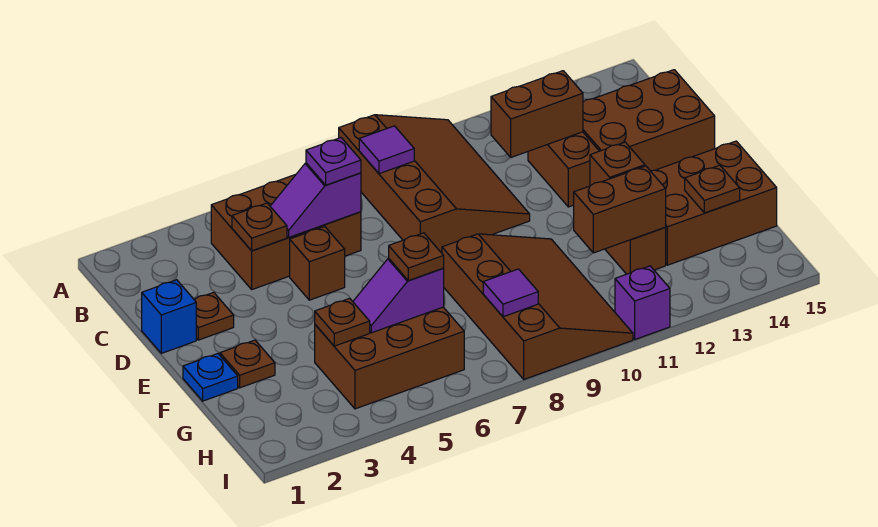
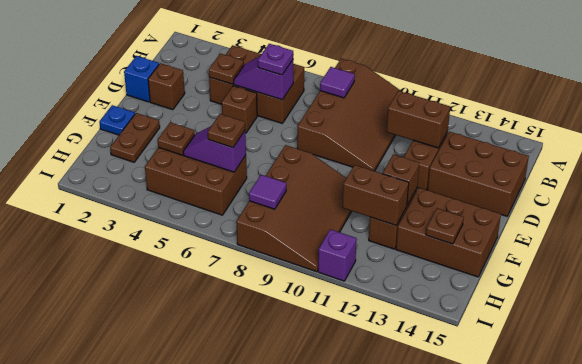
brown plate D2 level 1 -> brown brick D2 level 1
brown plate F2 level 1 -> brown plate F2:G2 level 1

